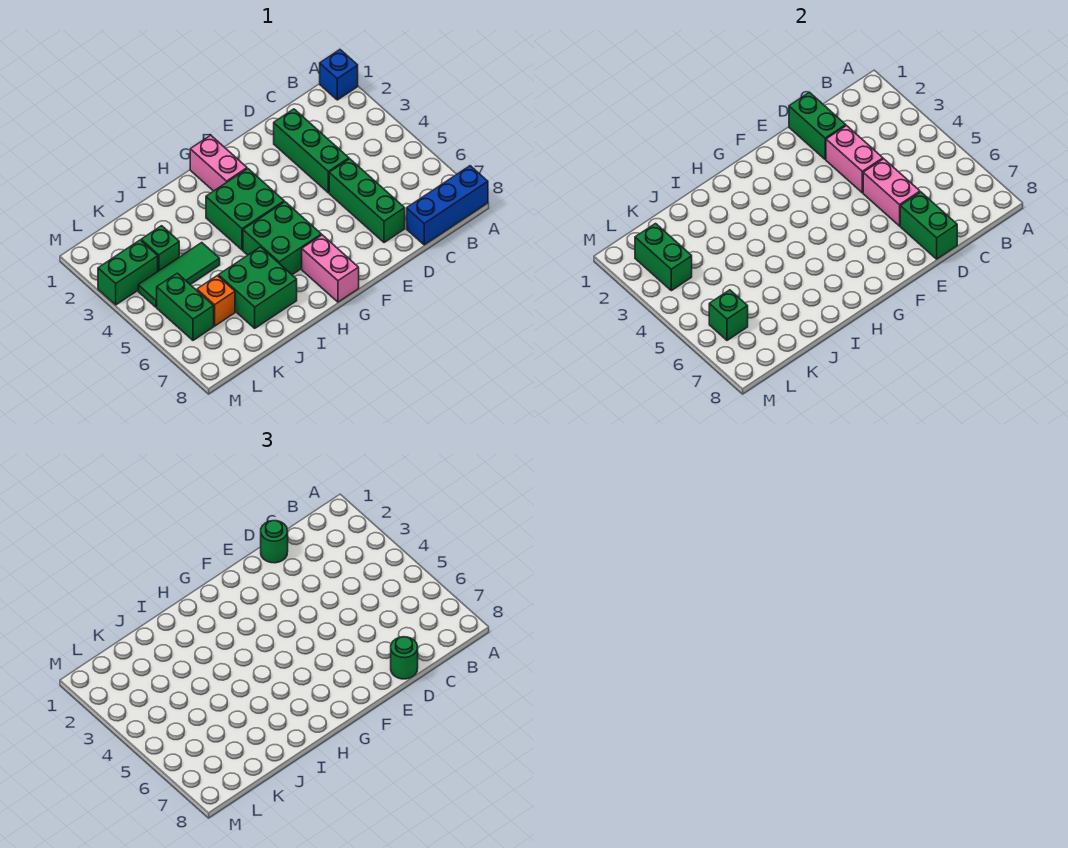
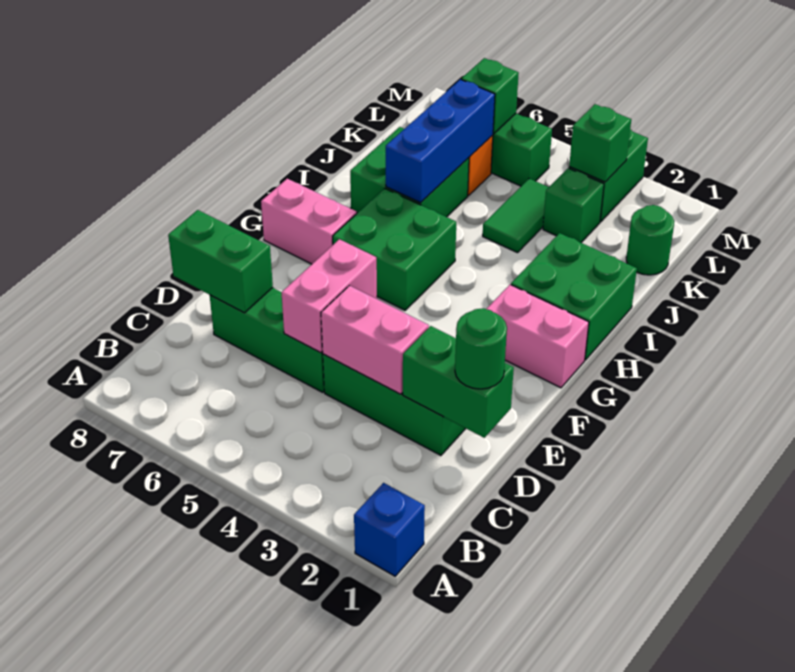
blue brick A8:C8 level 1 -> blue brick I6:K6 level 2
pink brick D5:D6 level 2 -> pink brick D5:E5 level 2
green round brick D8 level 3 -> green round brick K1 level 1
green brick G3:H4 level 1 -> green brick H1:I2 level 1
green tile J4:L4 level 1 -> green tile J4:K4 level 1
green brick L2:L3 level 2 -> green brick L3 level 2

